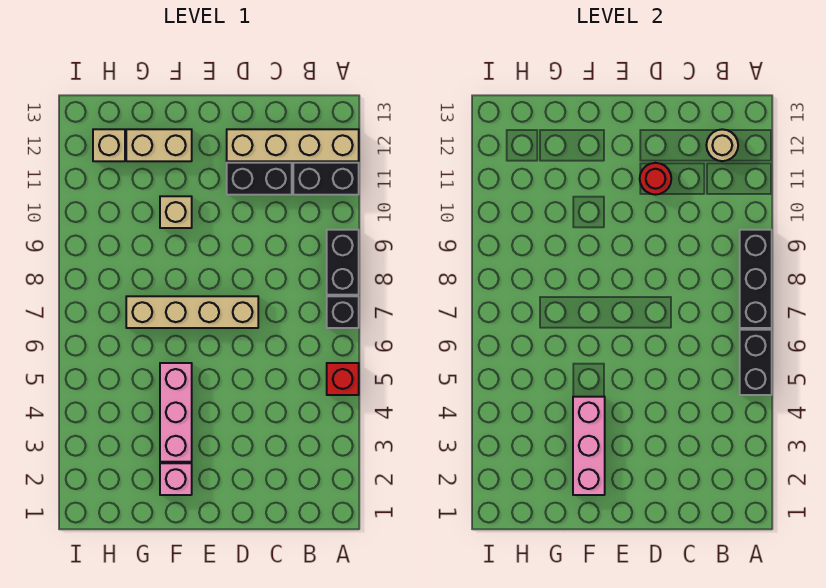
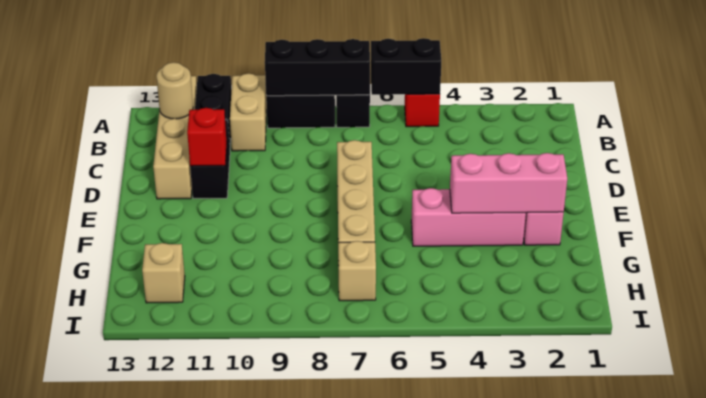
red round brick D11 level 2 -> red brick D11 level 2
tan brick F10 level 1 -> tan brick H7 level 1
tan brick F12:G12 level 1 -> tan brick A10:B10 level 1

